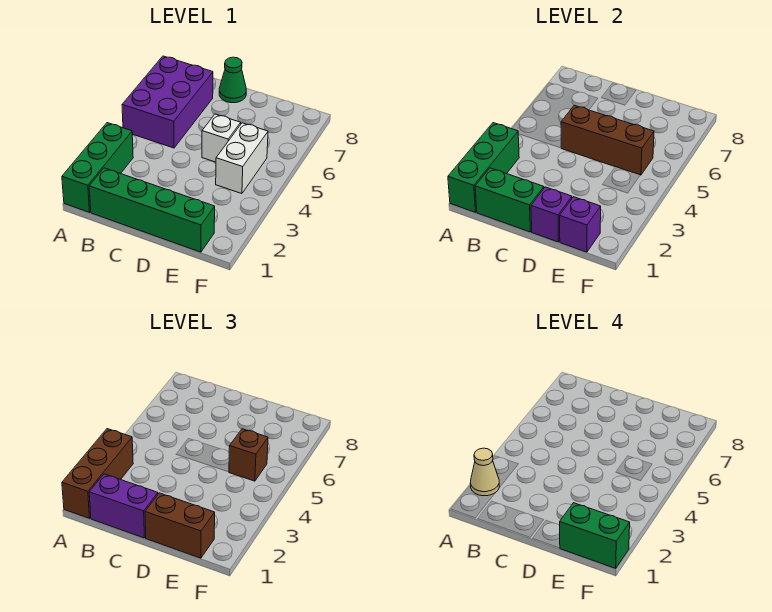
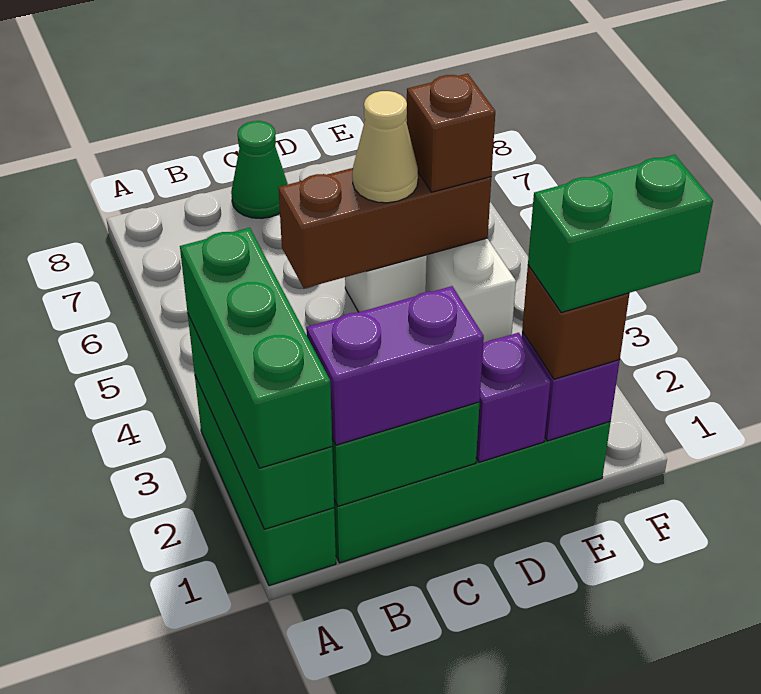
brown brick A1:A3 level 3 -> green brick A1:A3 level 3
tan cone A2 level 4 -> tan cone D5 level 3
purple brick A5:B7 level 1 -> none
brown brick D1:E1 level 3 -> brown brick E1 level 3

